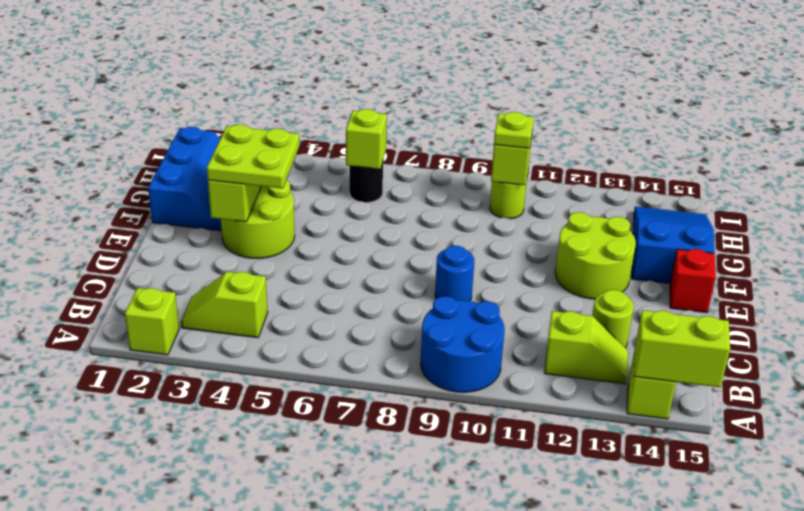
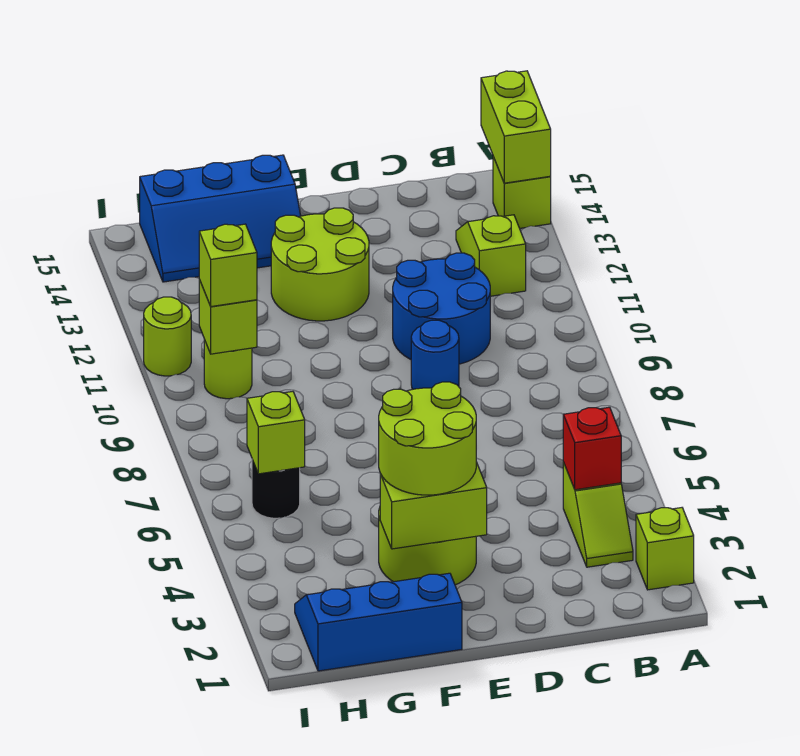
blue round brick A9:B10 level 1 -> blue round brick C10:D11 level 1
lime round brick C13 level 1 -> lime round brick I11 level 1
lime plate E3:F4 level 3 -> lime round brick E3:F4 level 3
red brick E15 level 1 -> red brick B4 level 2
blue slope F14:H15 level 1 top F -> blue slope F14:H15 level 1 top 15
lime plate H10 level 3 -> lime brick H10 level 3

